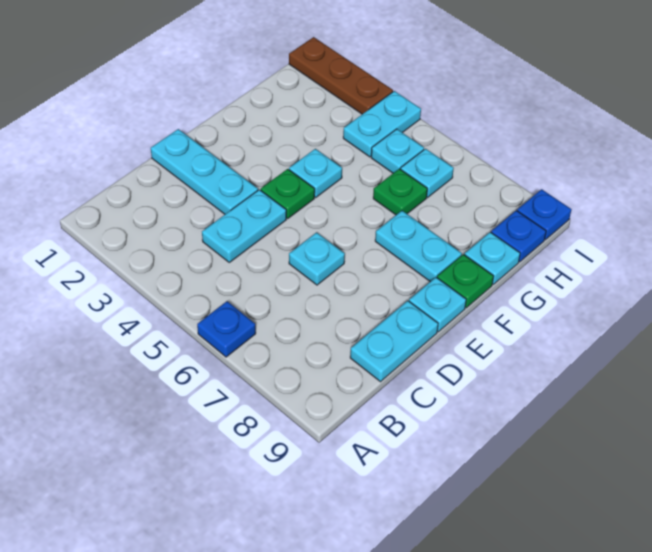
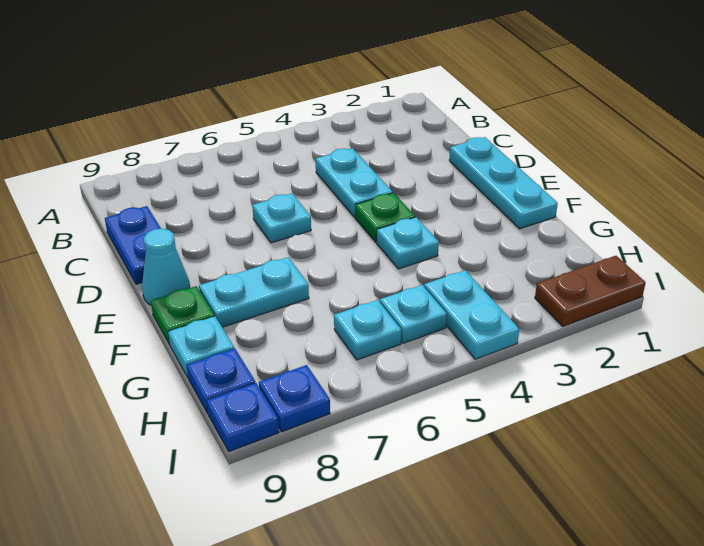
blue plate A6 level 1 -> blue plate I8 level 1
cyan plate C9:D9 level 1 -> blue plate C9:D9 level 1
cyan plate D1:D3 level 1 -> cyan plate D1:F1 level 1
cyan plate E9 level 1 -> cyan cone E9 level 1
green plate G6 level 1 -> none
brown plate I1:I3 level 1 -> brown plate I1:I2 level 1

